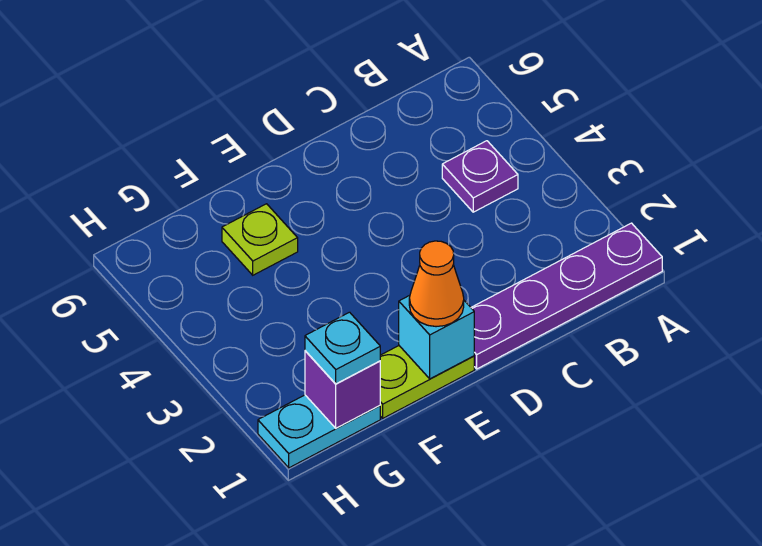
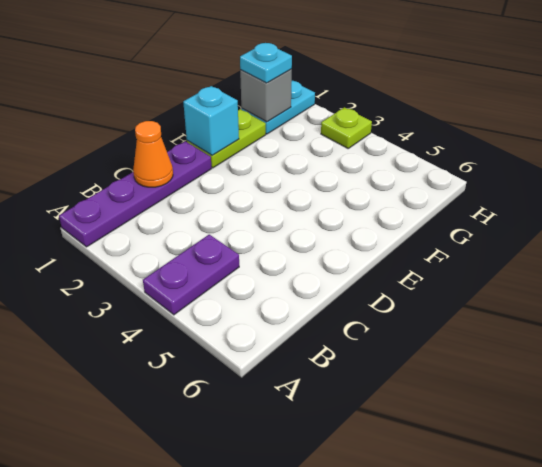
purple plate B4 level 1 -> purple plate A4:B4 level 1
orange cone E1 level 3 -> orange cone C1 level 2
lime plate F5 level 1 -> lime plate H3 level 1
purple brick G1 level 2 -> grey brick G1 level 2

